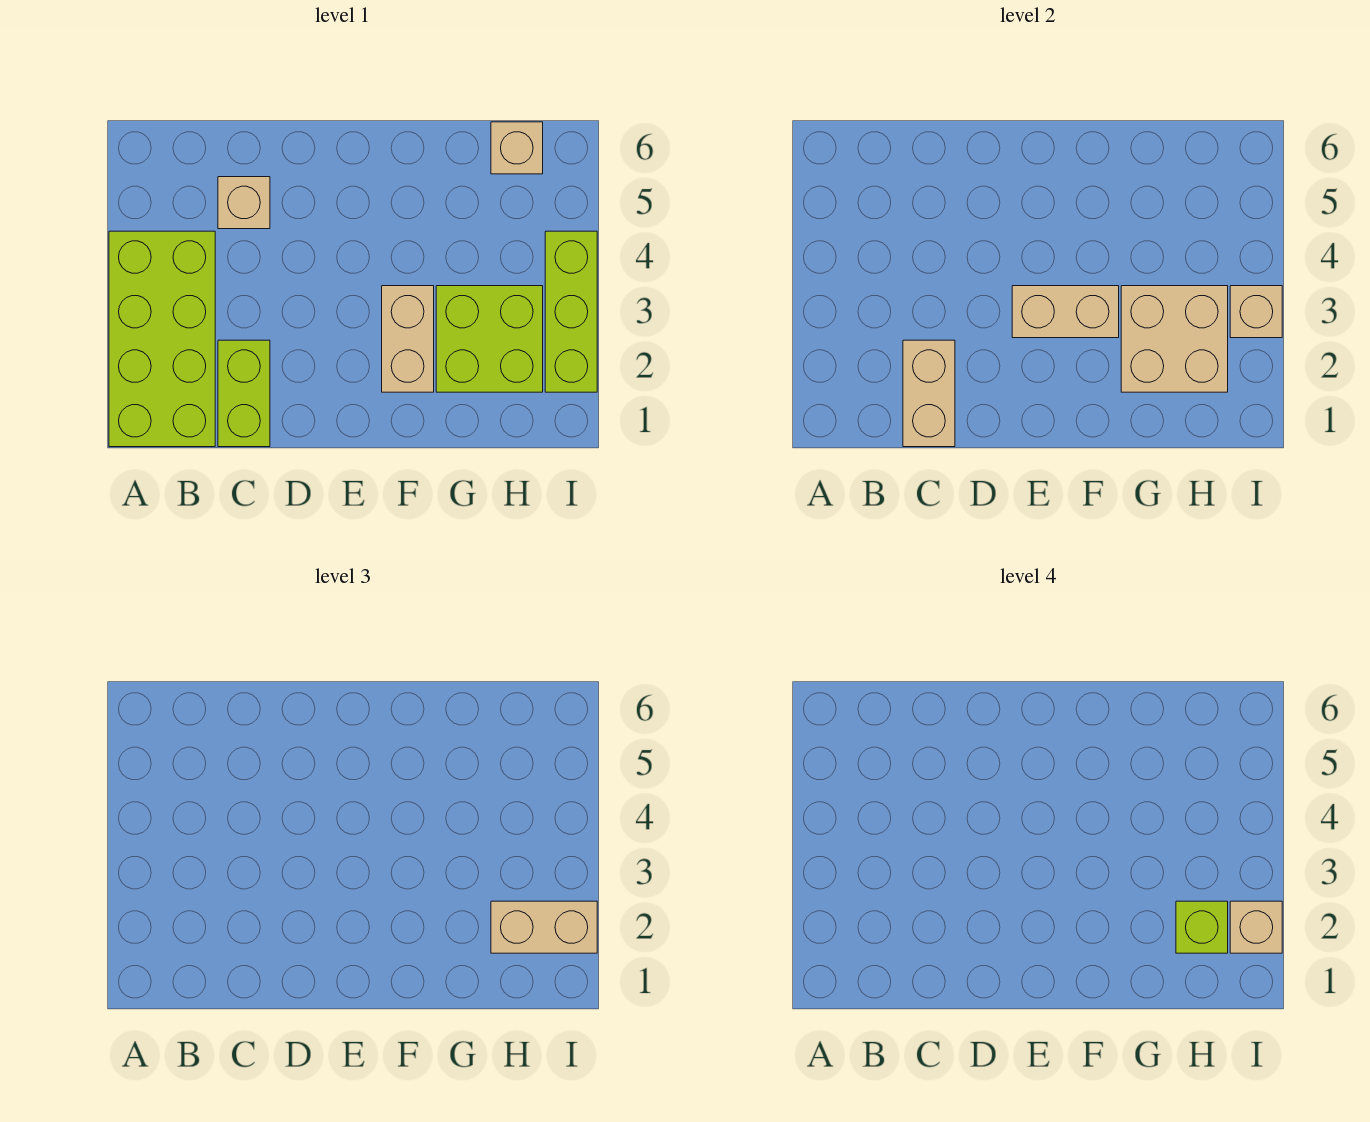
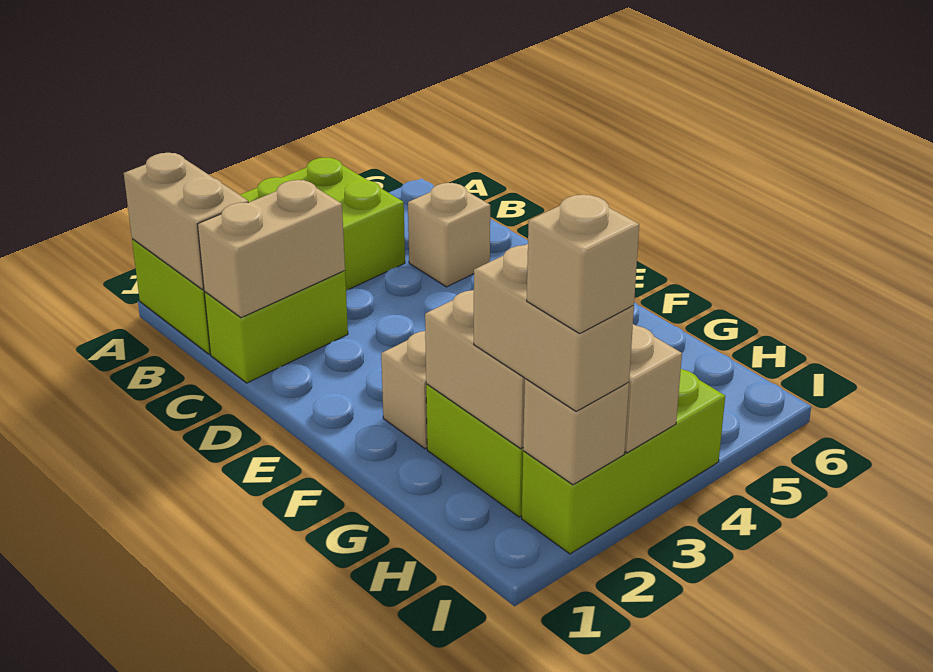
tan brick E3:F3 level 2 -> tan brick A1:B1 level 2
lime brick H2 level 4 -> none
tan brick H6 level 1 -> tan brick I2 level 2

